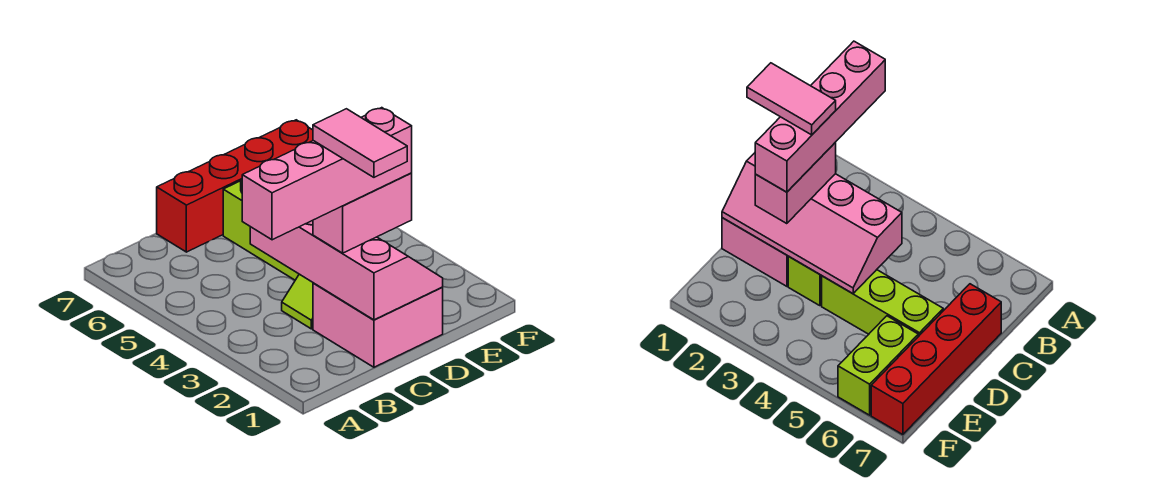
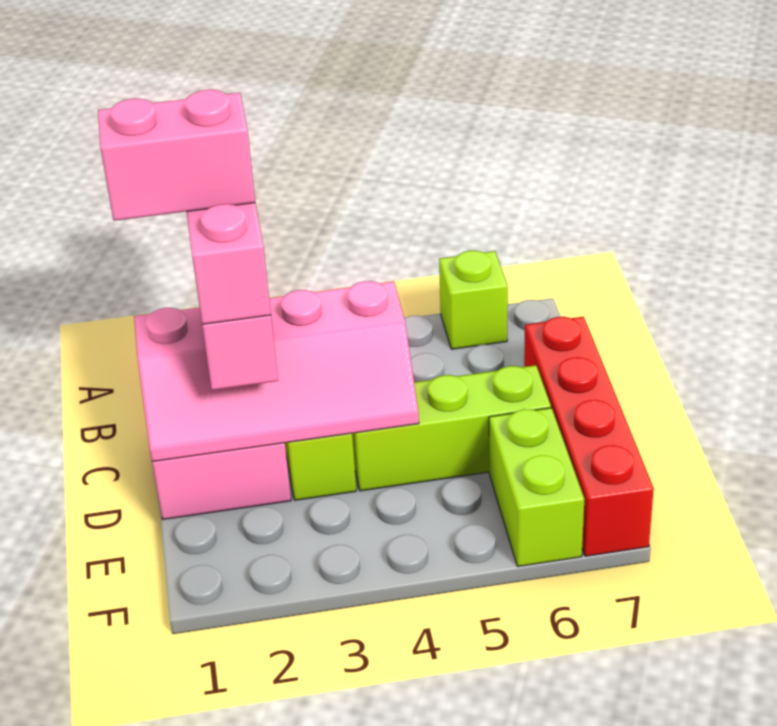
none -> lime brick A6 level 1
pink tile C1:C2 level 5 -> pink brick C1:C2 level 5

